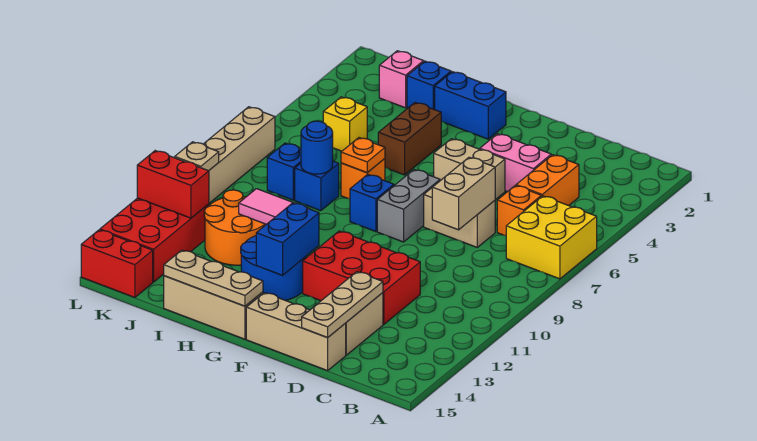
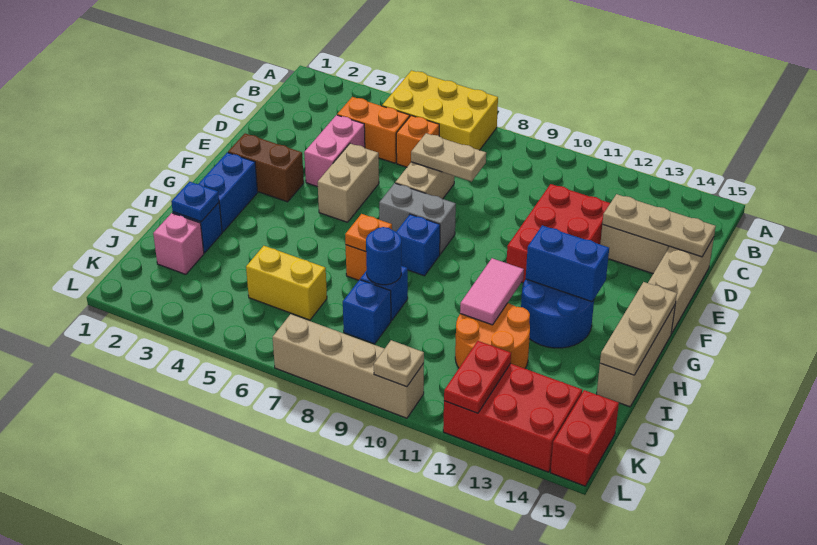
yellow brick A6:B7 level 1 -> yellow brick A5:B7 level 1
tan brick D7:D8 level 2 -> tan plate D7:D8 level 2
brown brick H4:H5 level 1 -> brown brick F2:F3 level 1
none -> blue plate I2 level 2
yellow brick J5 level 1 -> yellow brick J5:J6 level 1
red brick K12:L12 level 2 -> red plate K12:L12 level 2

